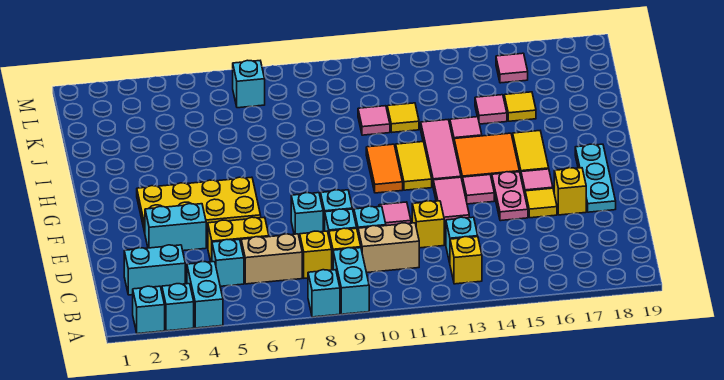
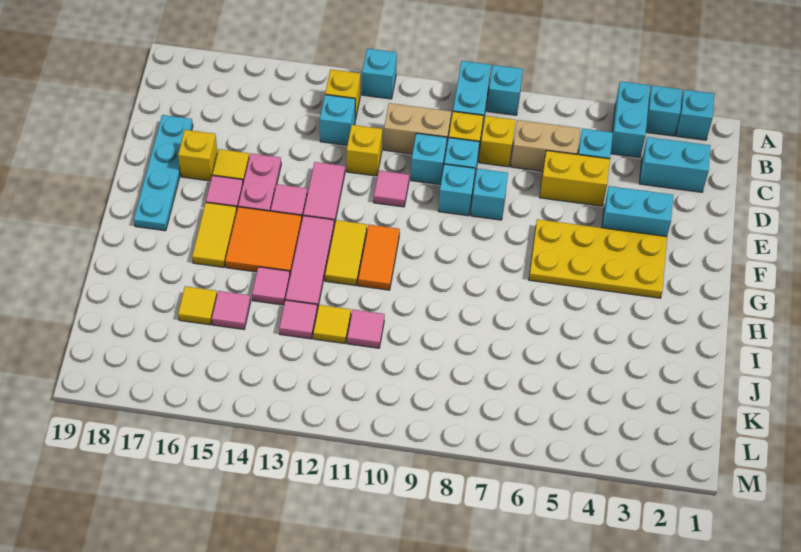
cyan plate E18:G18 level 1 -> cyan plate D18:G18 level 1
cyan brick L7 level 1 -> cyan brick A12 level 1
pink tile L16 level 1 -> pink tile J13 level 1

